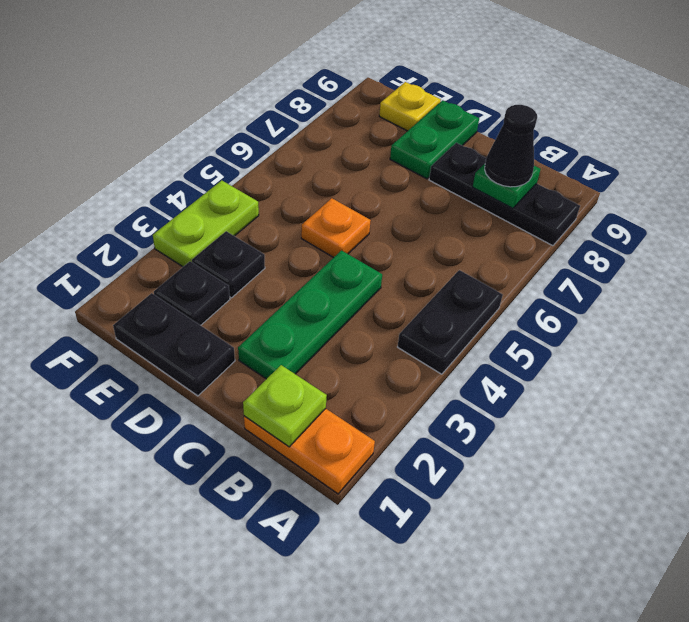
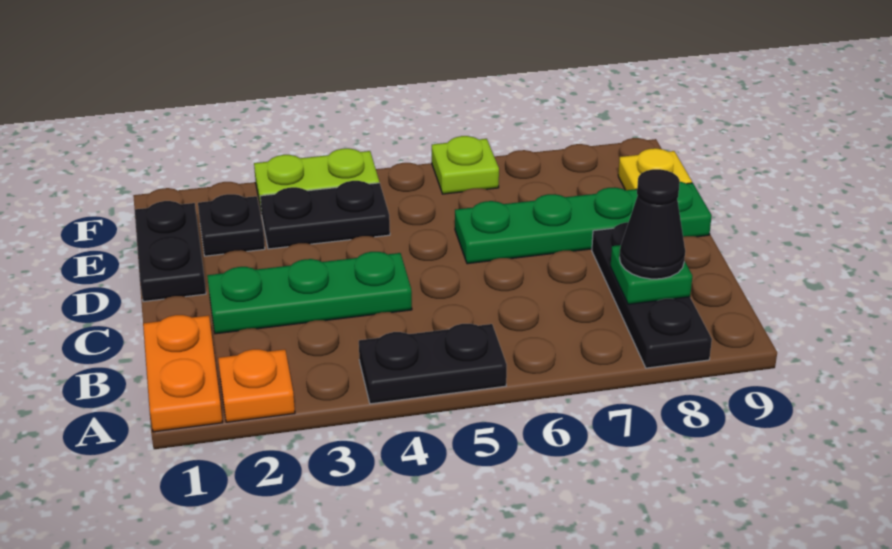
lime plate B1 level 2 -> lime plate F6 level 1
orange plate D5 level 1 -> orange plate A2 level 1
green plate D8:D9 level 1 -> green plate D6:D9 level 1
black plate E3 level 1 -> black plate E3:E4 level 1

